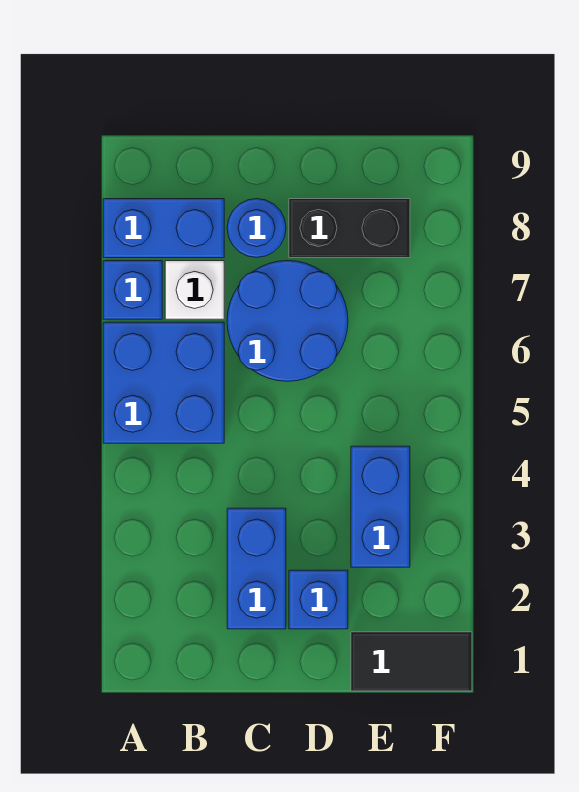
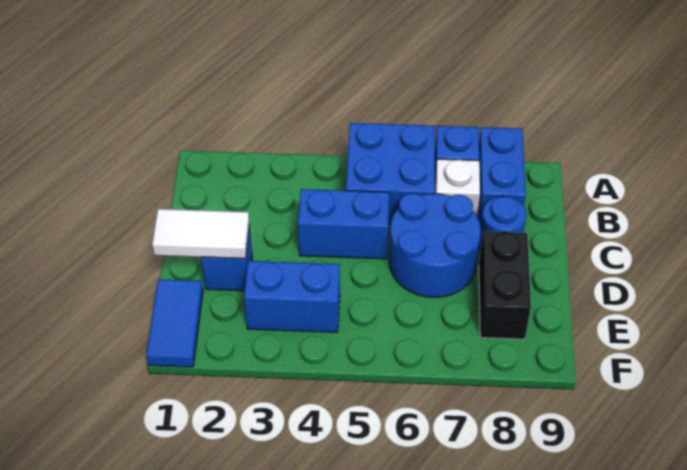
blue brick C2:C3 level 1 -> blue brick C4:C5 level 1
none -> white tile D1:D2 level 2
black tile E1:F1 level 1 -> blue tile E1:F1 level 1

